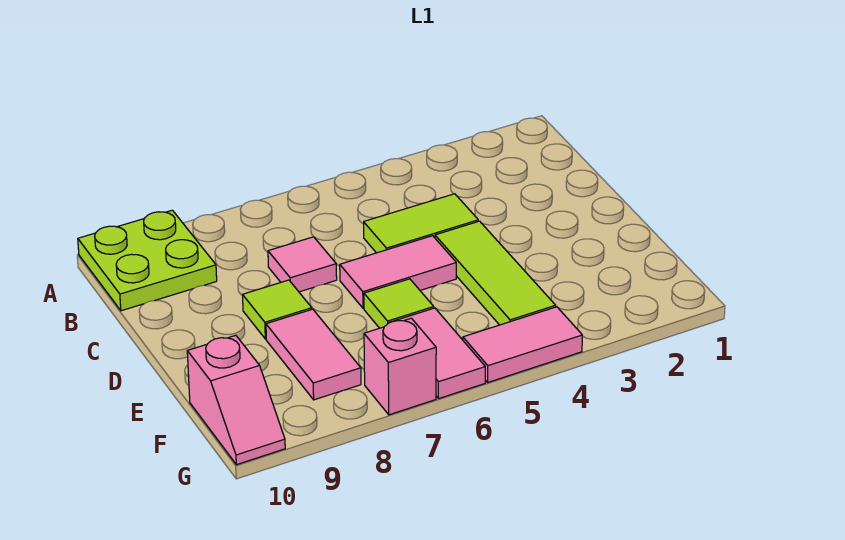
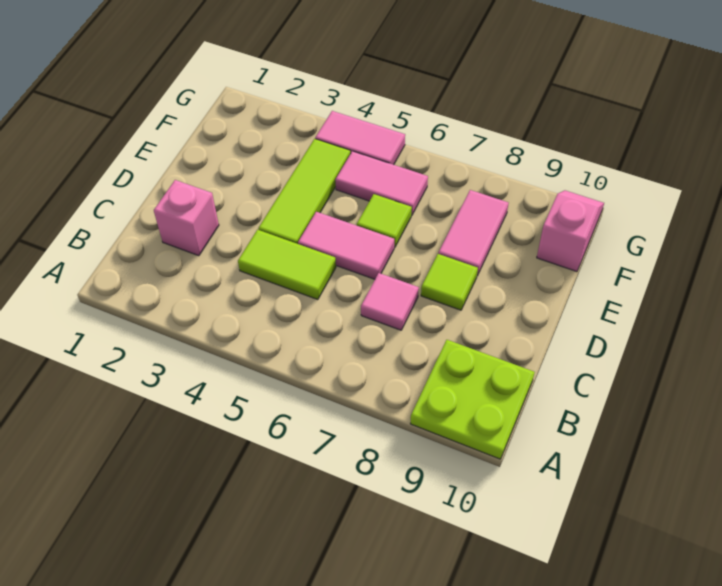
pink tile F6:G6 level 1 -> pink tile F5:F6 level 1
pink brick G7 level 1 -> pink brick C2 level 1

